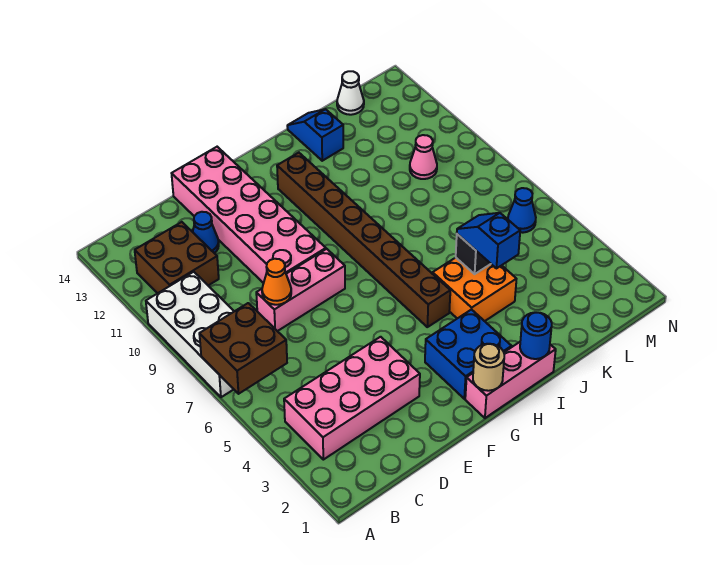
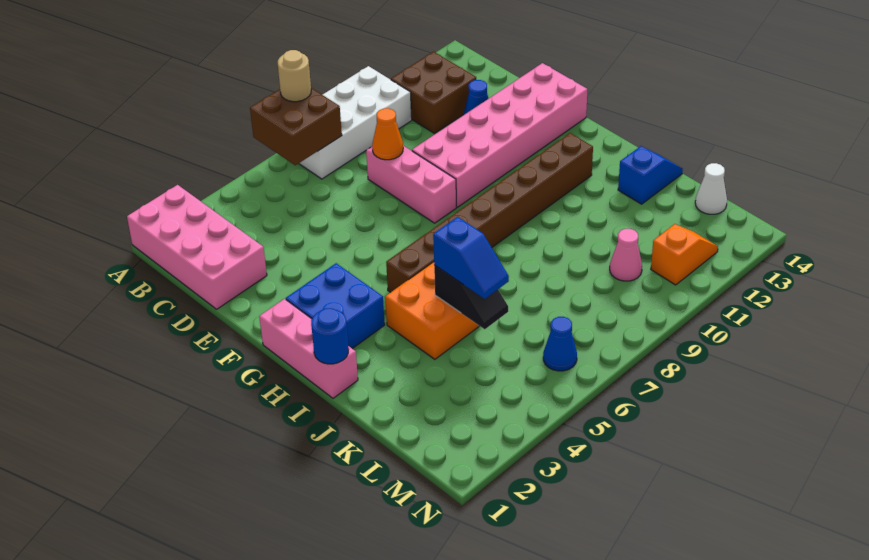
pink brick B3:E4 level 1 -> pink brick A1:D2 level 1
tan round brick G1 level 2 -> tan round brick A7 level 3
blue slope J4:J5 level 3 top 4 -> blue slope J5:K5 level 3 top J
none -> orange slope M11:M12 level 1 top 11

